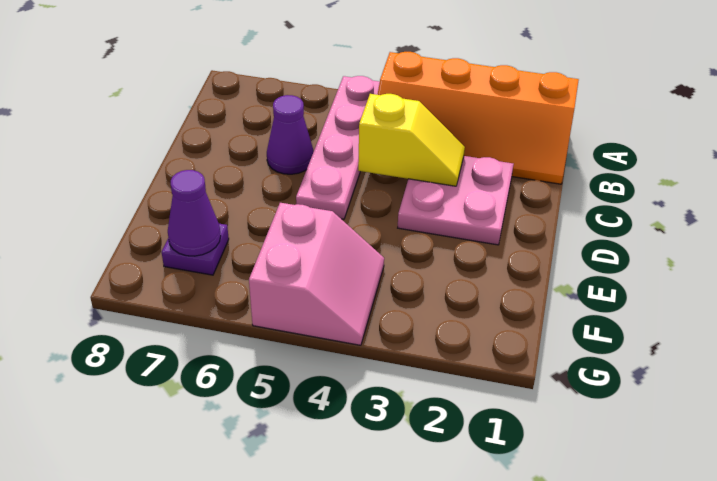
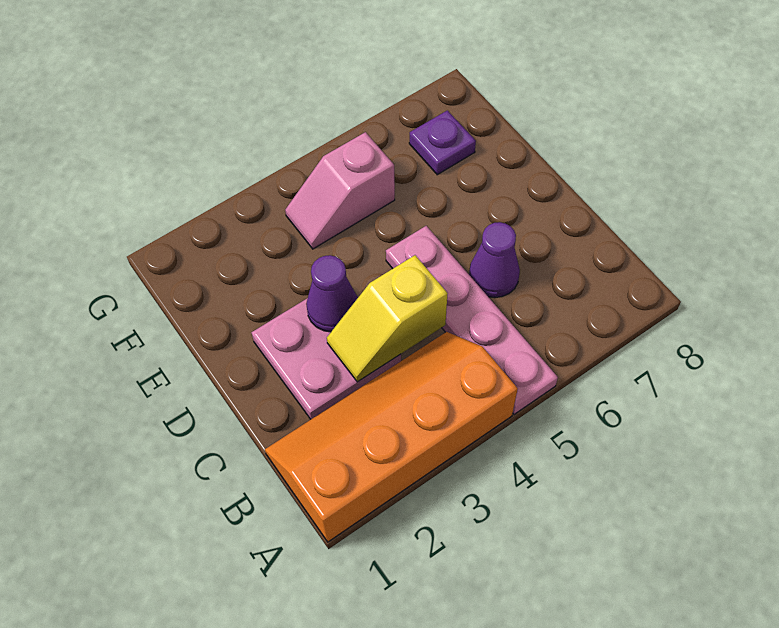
pink slope F4:G5 level 1 top 5 -> pink slope F4:F5 level 1 top 5
purple cone F7 level 2 -> purple cone D3 level 2

